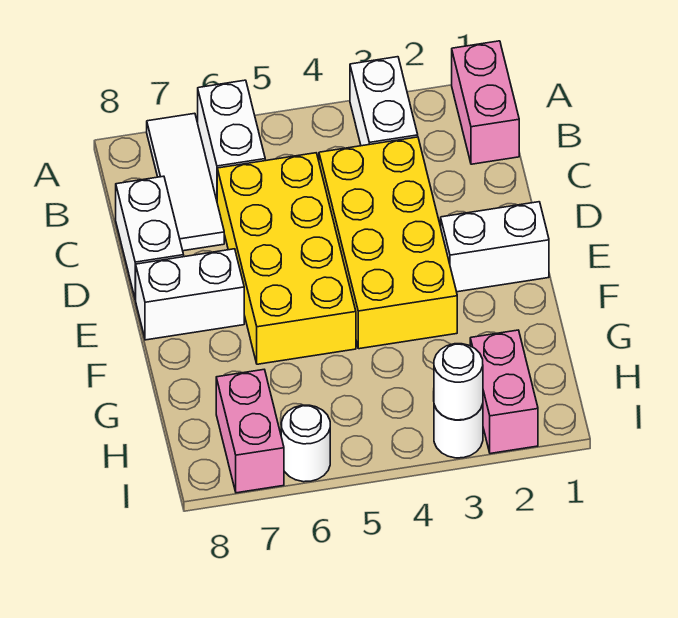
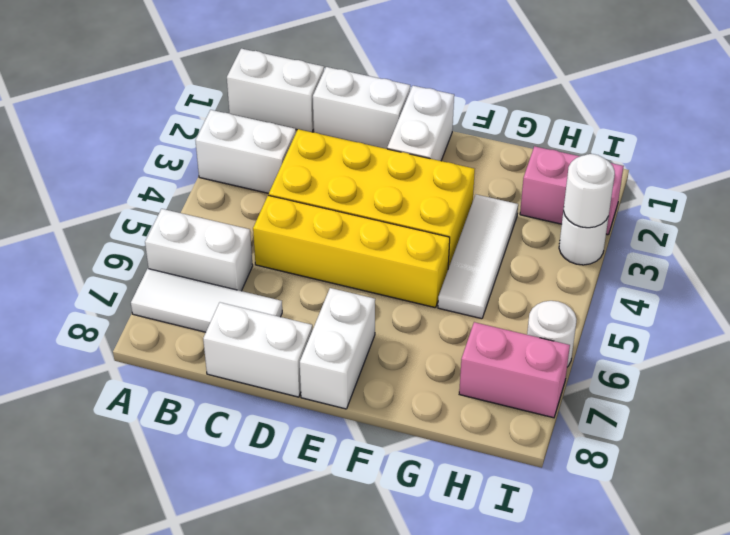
pink brick A1:B1 level 1 -> white brick A1:B1 level 1
none -> white brick C1:D1 level 1
yellow brick C5:F6 level 1 -> yellow brick C5:F5 level 1
none -> white tile G3:G5 level 1

